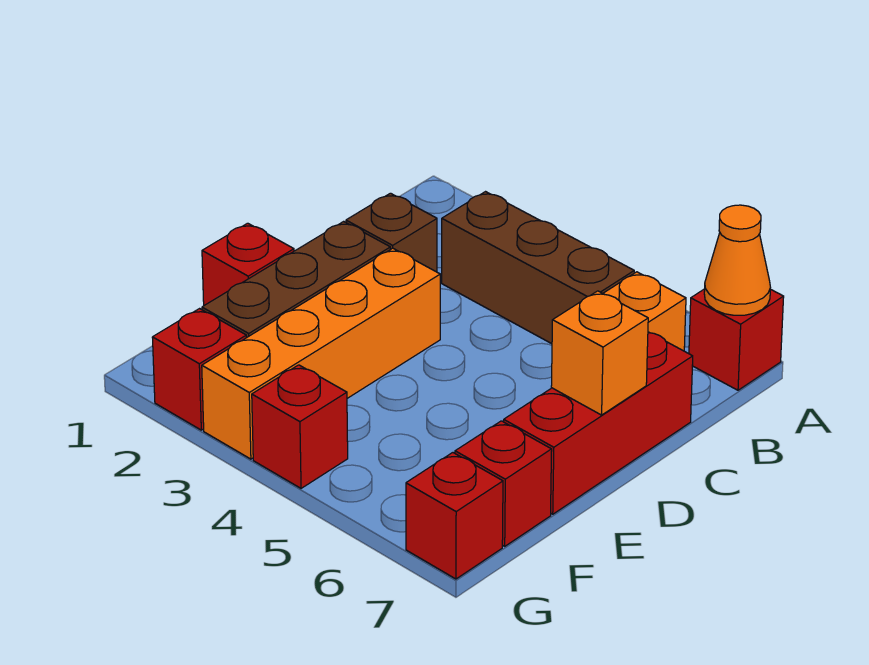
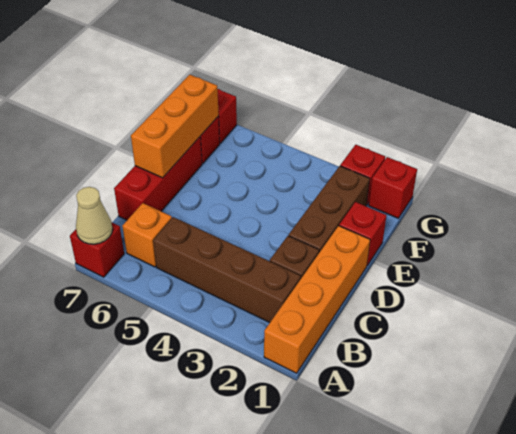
orange cone A7 level 2 -> tan cone A7 level 2
brown brick B3:B5 level 1 -> brown brick B2:B5 level 1
orange brick D3:G3 level 1 -> orange brick A1:D1 level 1
orange brick D7 level 2 -> orange brick D7:F7 level 2
red brick G4 level 1 -> red brick G1 level 1

